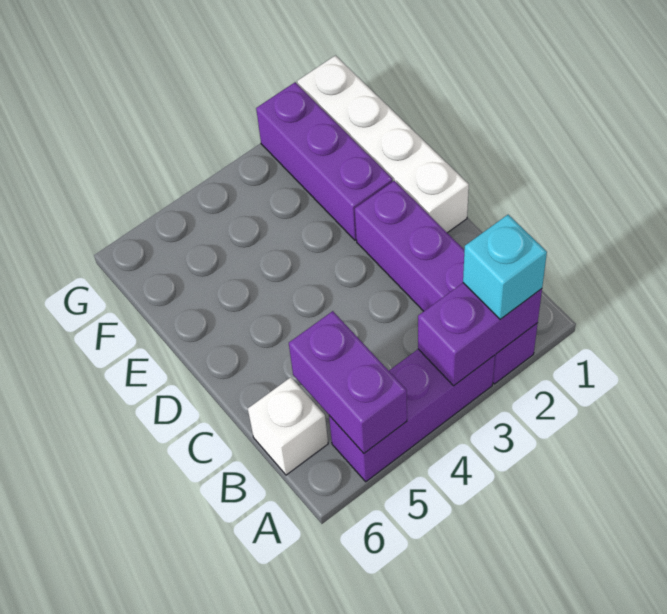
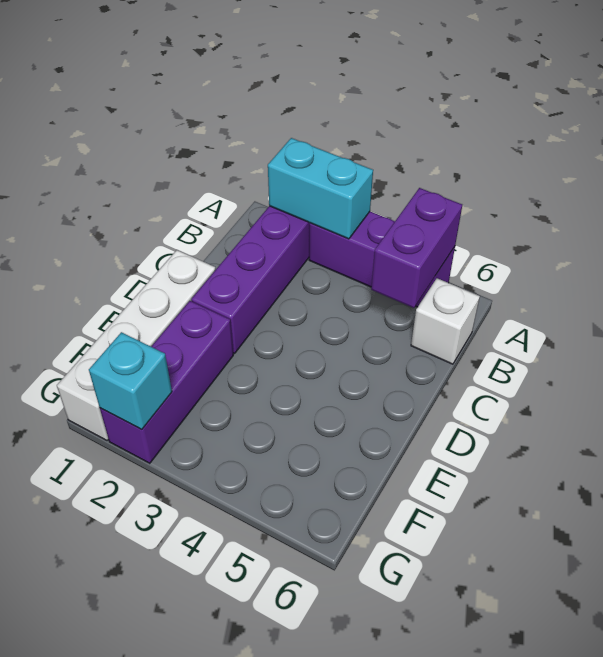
purple brick A2:A3 level 2 -> cyan brick A2:A3 level 2
cyan brick A2 level 3 -> cyan brick G2 level 2

